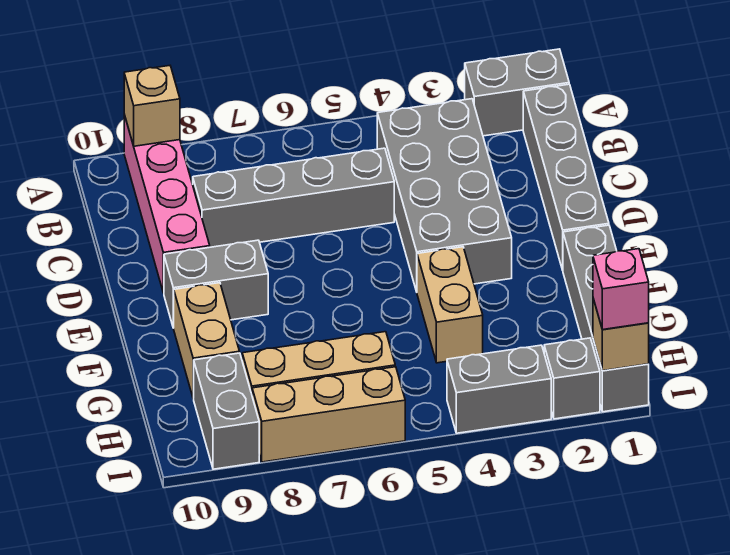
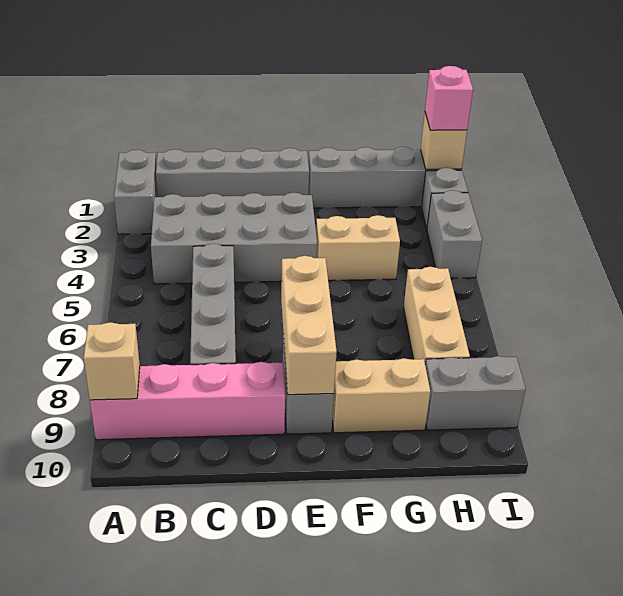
tan brick I6:I8 level 1 -> tan brick E7:E9 level 2

